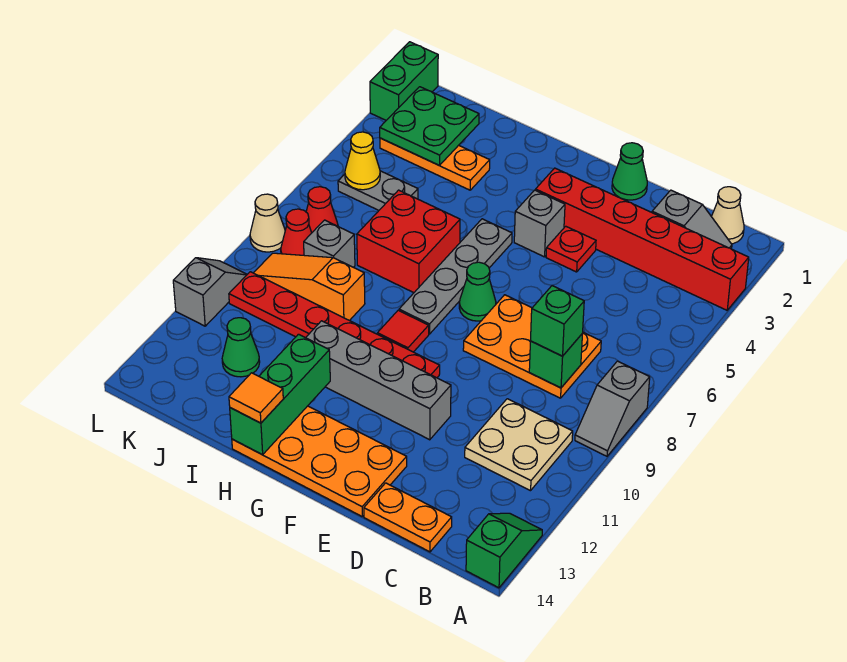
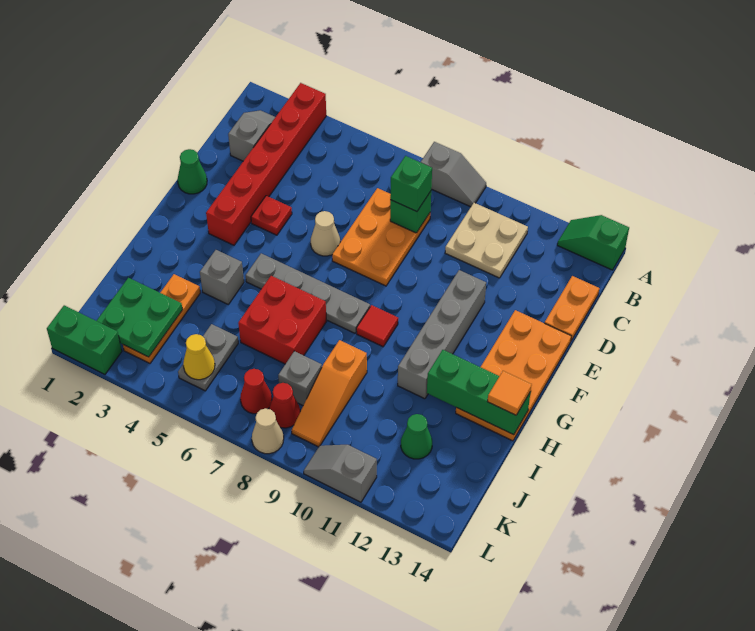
tan cone B1 level 1 -> tan cone E6 level 1
grey brick F4 level 1 -> grey brick H4 level 1
green cone F7 level 1 -> none
red plate F10:K10 level 1 -> none

